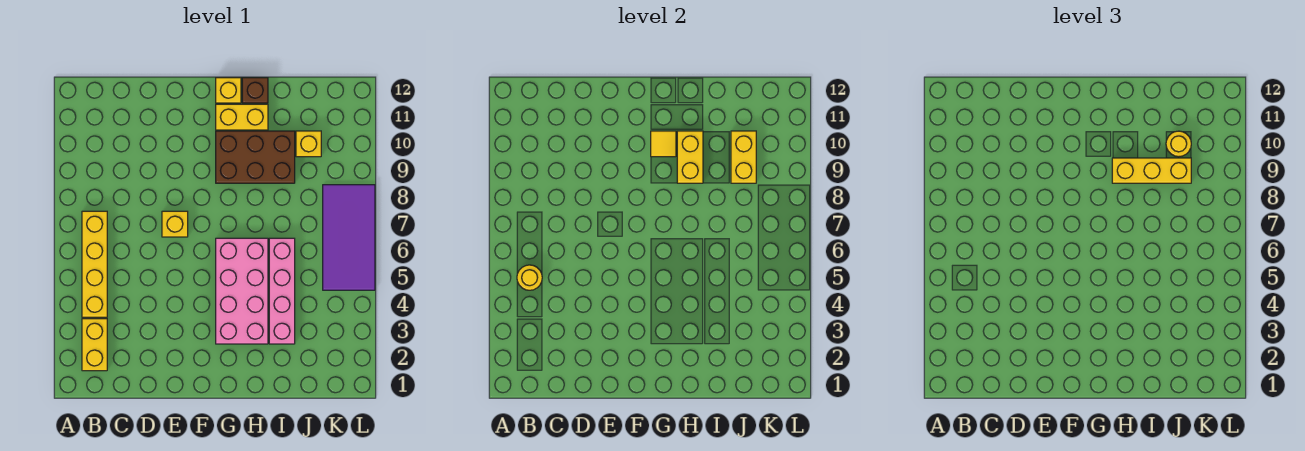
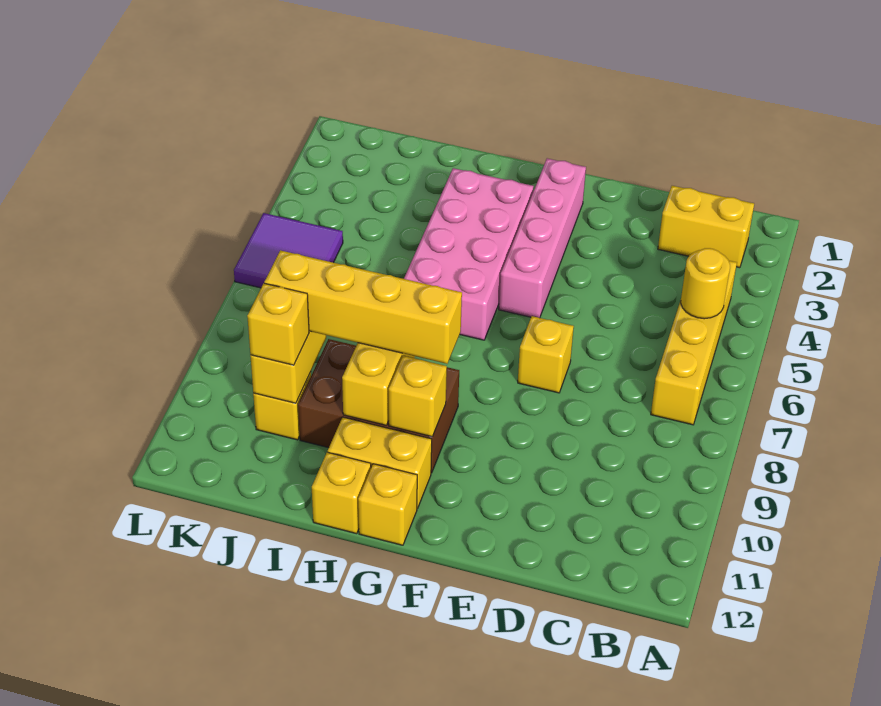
yellow brick B2:B3 level 1 -> yellow brick B2:C2 level 1
yellow tile G10 level 2 -> yellow brick G10 level 2
yellow brick H9:J9 level 3 -> yellow brick G9:J9 level 3
brown brick H12 level 1 -> yellow brick H12 level 1
pink brick I3:I6 level 1 -> pink brick F2:F5 level 1
yellow round brick J10 level 3 -> yellow brick J10 level 3
purple tile K5:L8 level 1 -> purple tile K5:L6 level 1

